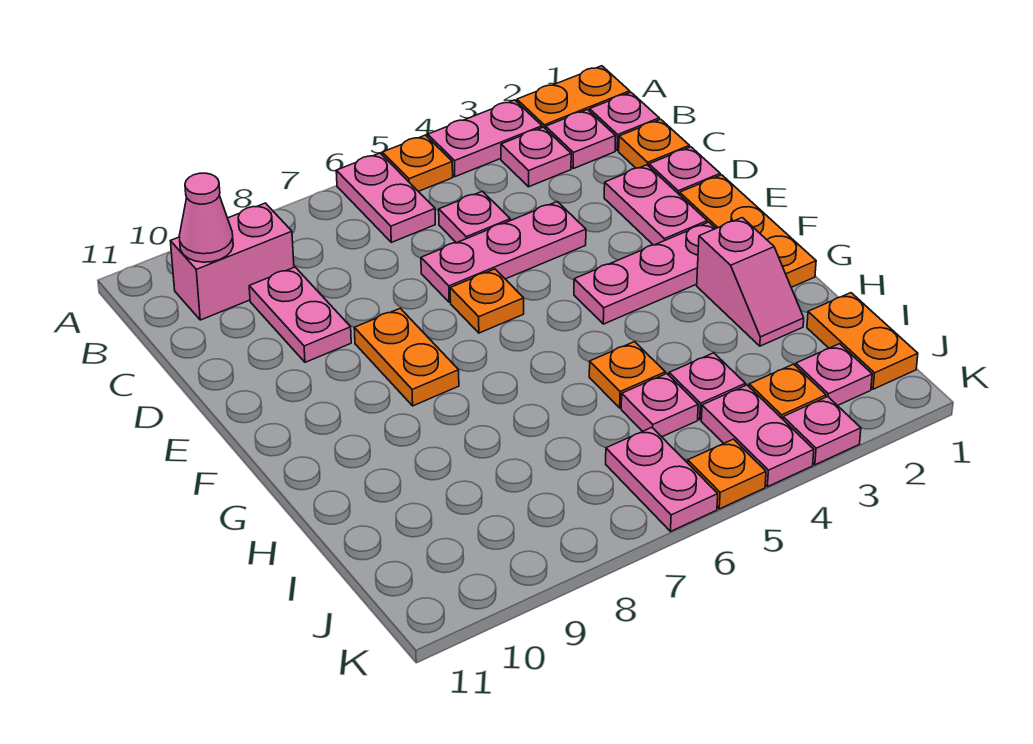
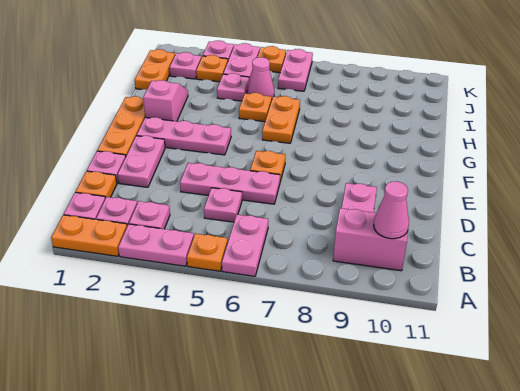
orange plate E8:F8 level 1 -> orange plate G6:H6 level 1
pink plate I5 level 1 -> pink cone I5 level 1

